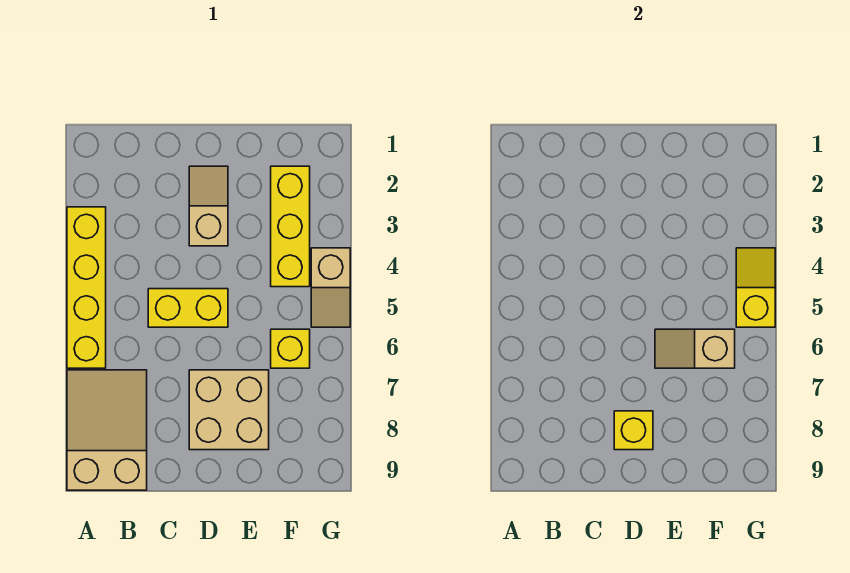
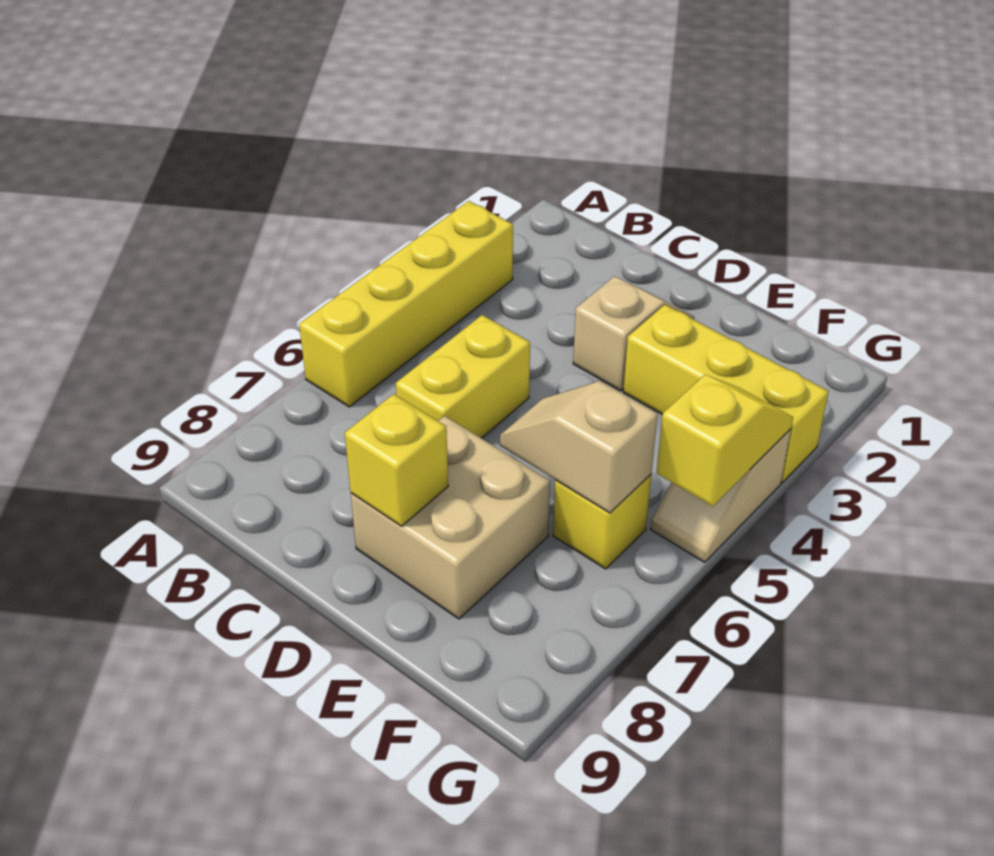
tan slope A7:B9 level 1 top 9 -> none
yellow brick C5:D5 level 1 -> yellow brick C5:C6 level 1
yellow brick F2:F4 level 1 -> yellow brick E3:G3 level 1

